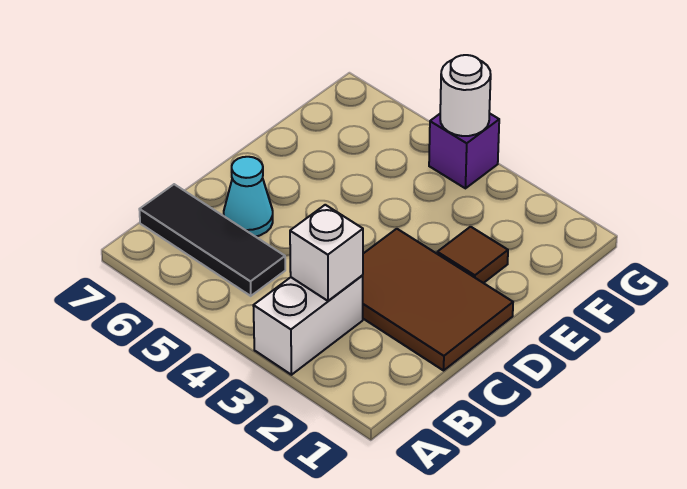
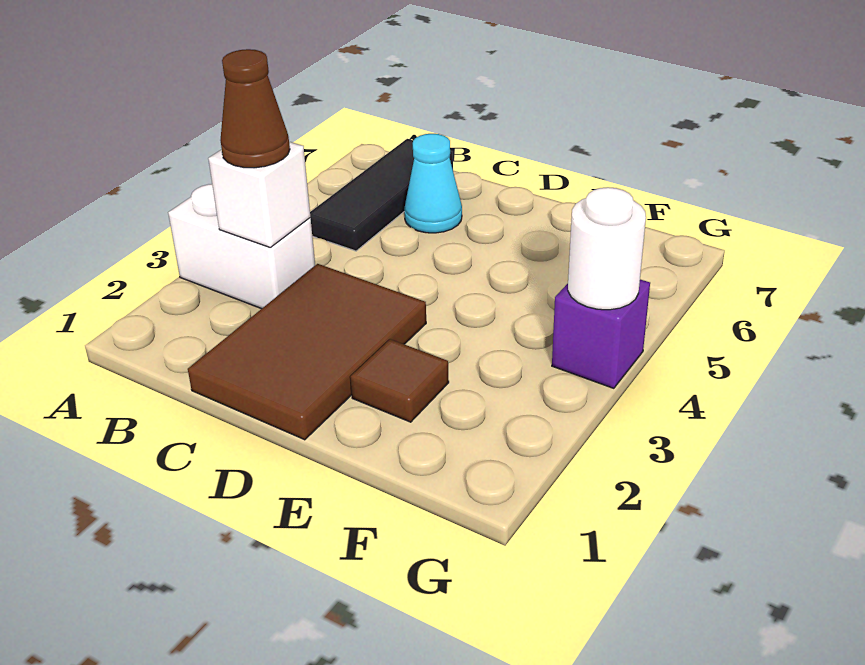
none -> brown cone B3 level 3

